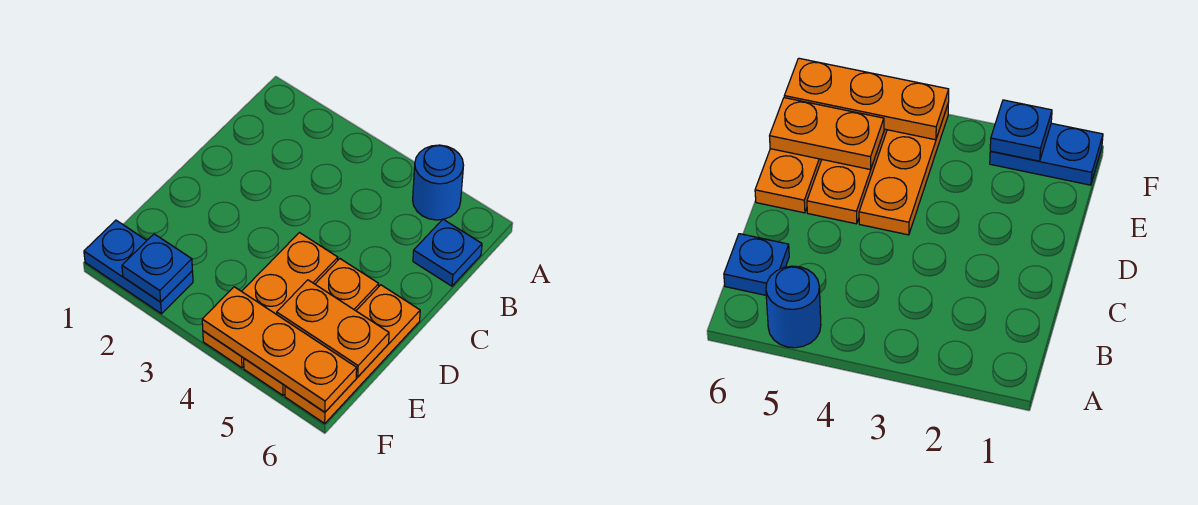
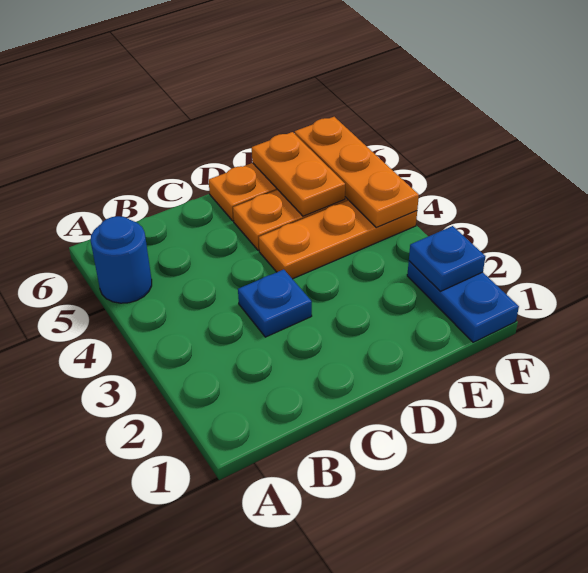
blue plate B6 level 1 -> blue plate C3 level 1

